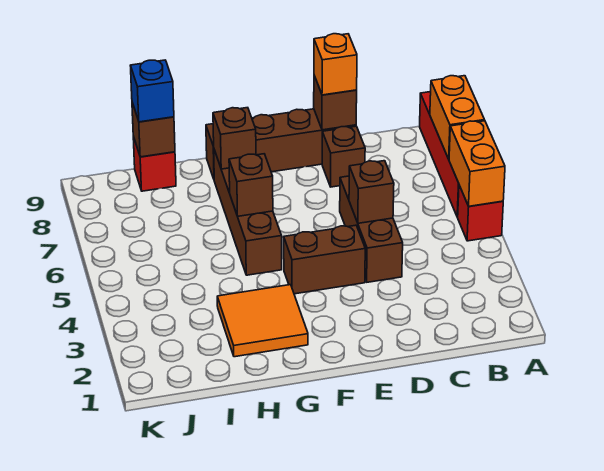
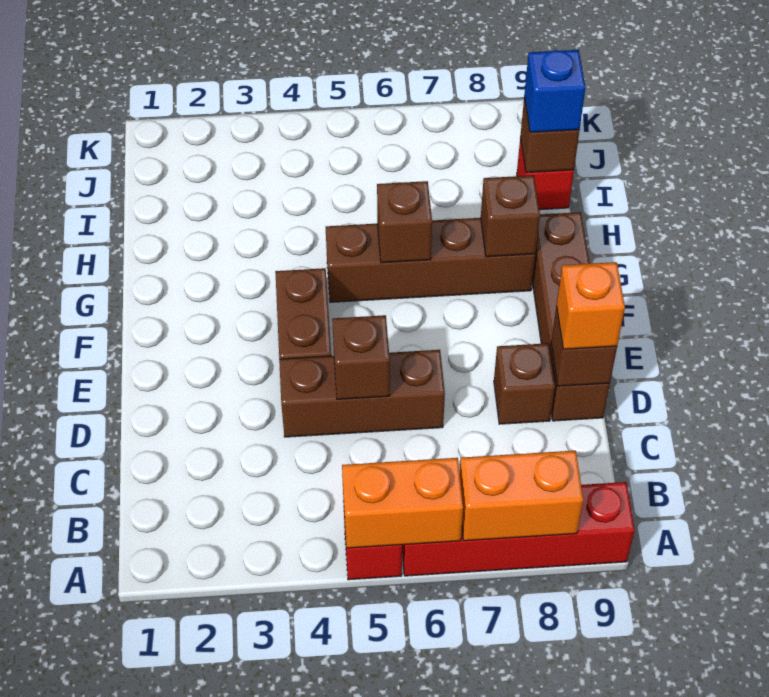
orange tile G2:H3 level 1 -> none

